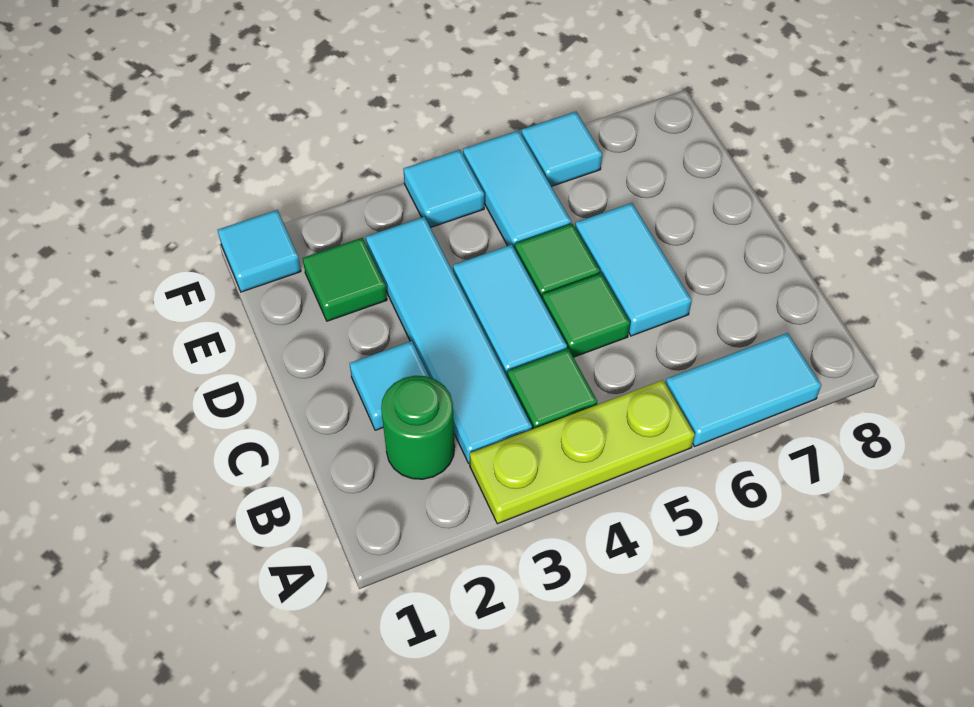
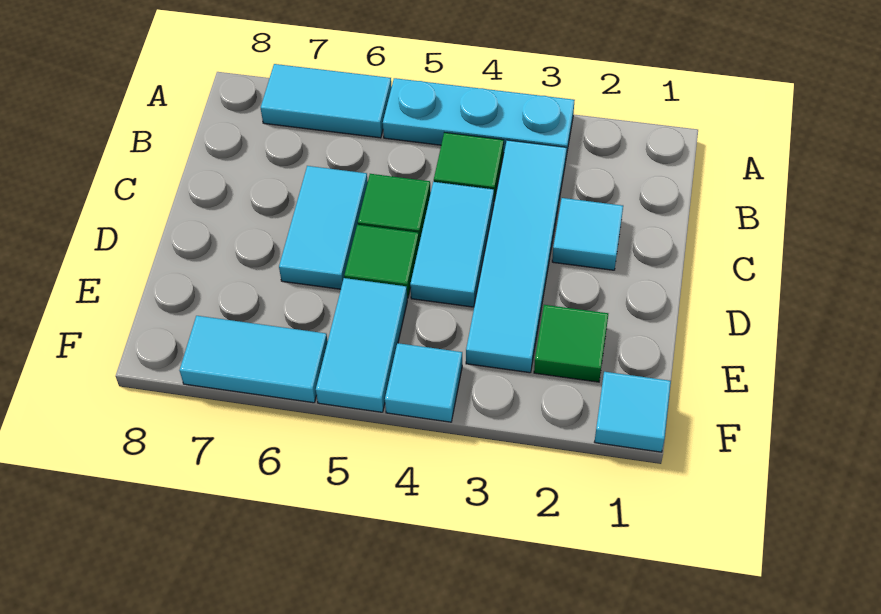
lime plate A3:A5 level 1 -> cyan plate A3:A5 level 1
green round brick B2 level 1 -> none
cyan tile F6 level 1 -> cyan tile F6:F7 level 1

